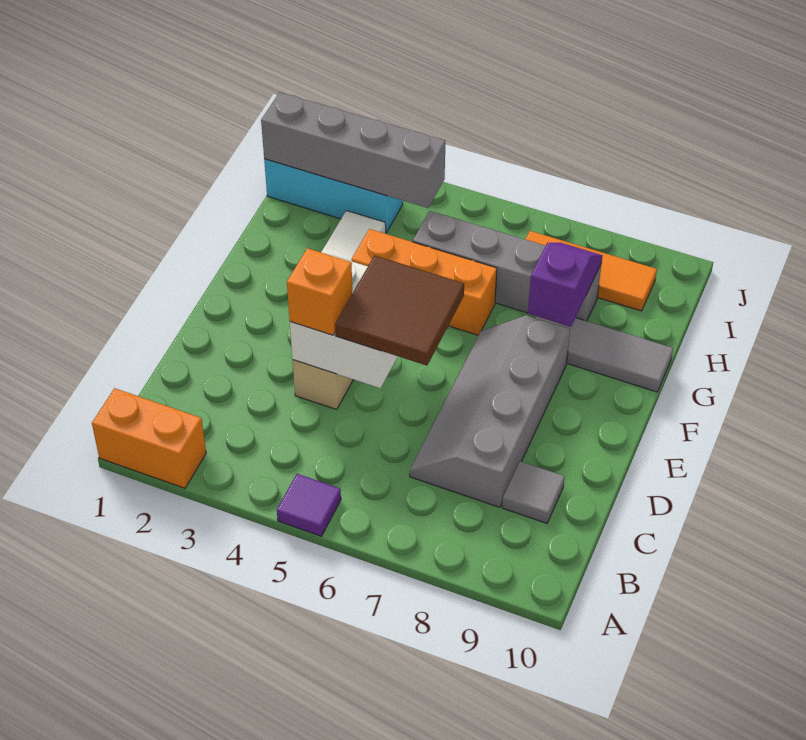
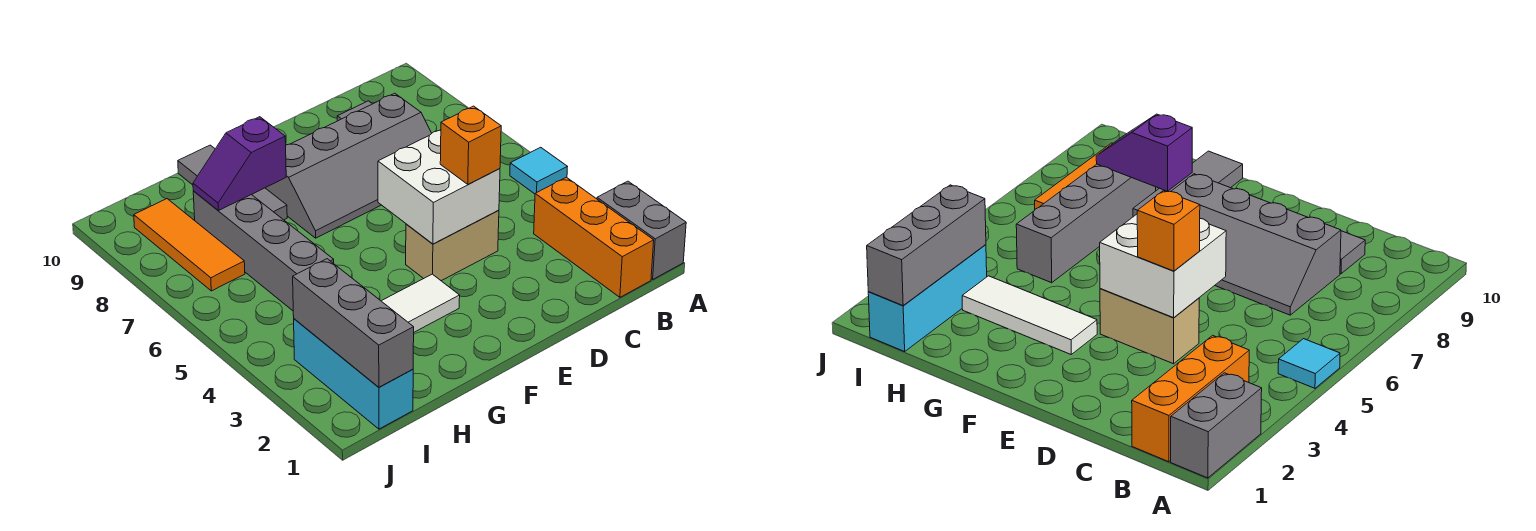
orange brick A1:A2 level 1 -> grey brick A1:A2 level 1
purple tile A5 level 1 -> cyan tile A5 level 1
brown tile D5:E6 level 3 -> none
orange brick G4:G6 level 1 -> orange brick B1:B3 level 1
grey brick I1:I4 level 2 -> grey brick I1:I3 level 2

